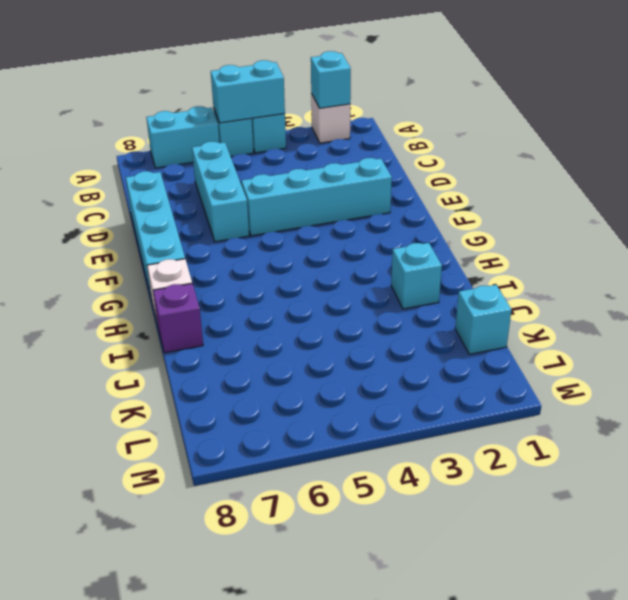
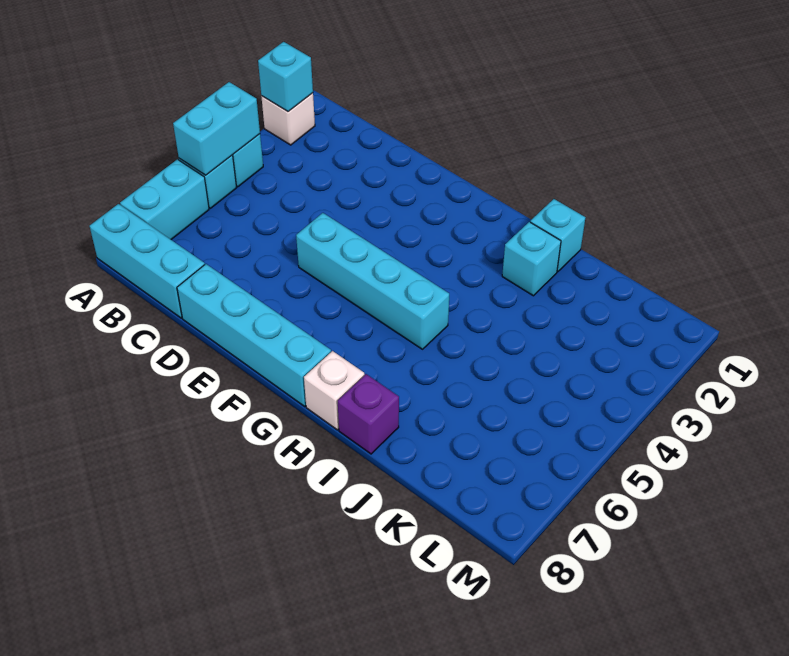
cyan brick C6:E6 level 1 -> cyan brick A8:C8 level 1
cyan brick E2:E5 level 1 -> cyan brick E5:H5 level 1
cyan brick K1 level 1 -> cyan brick I1 level 1

